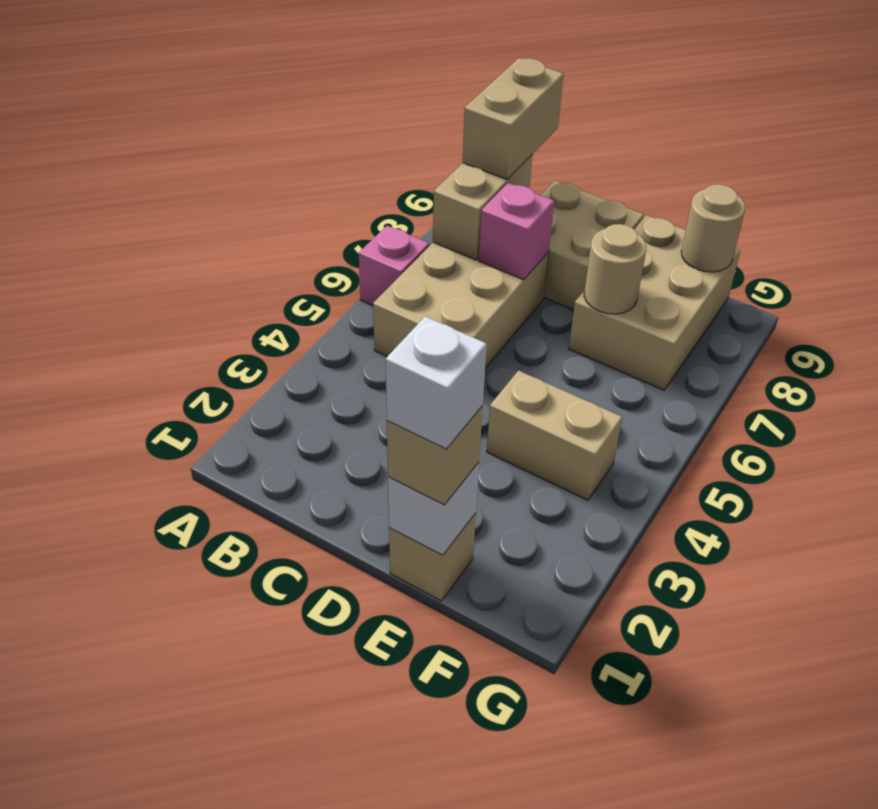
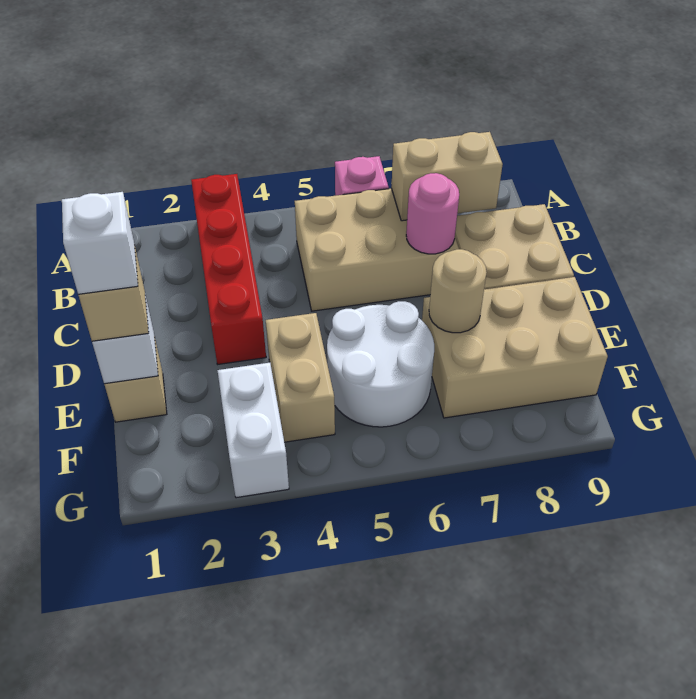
none -> red brick A3:D3 level 1
tan brick B8:B9 level 3 -> none
pink brick C7 level 2 -> pink round brick C7 level 2
none -> white round brick E5:F6 level 1
none -> white brick F3:G3 level 1
tan round brick F9 level 2 -> none

